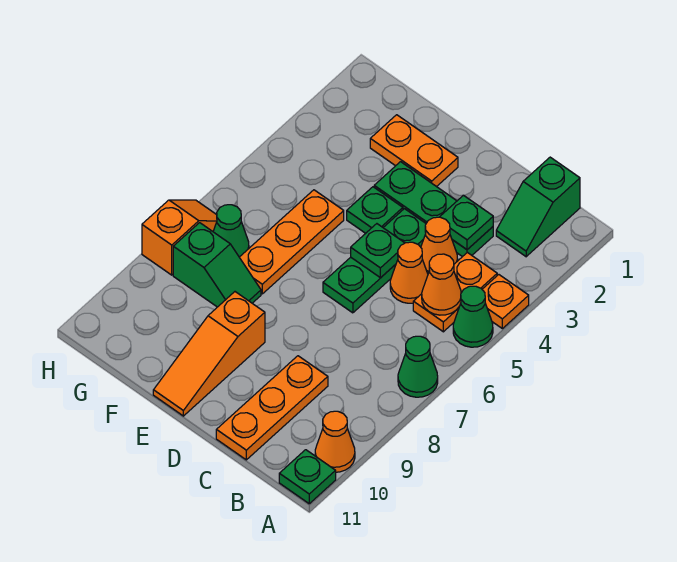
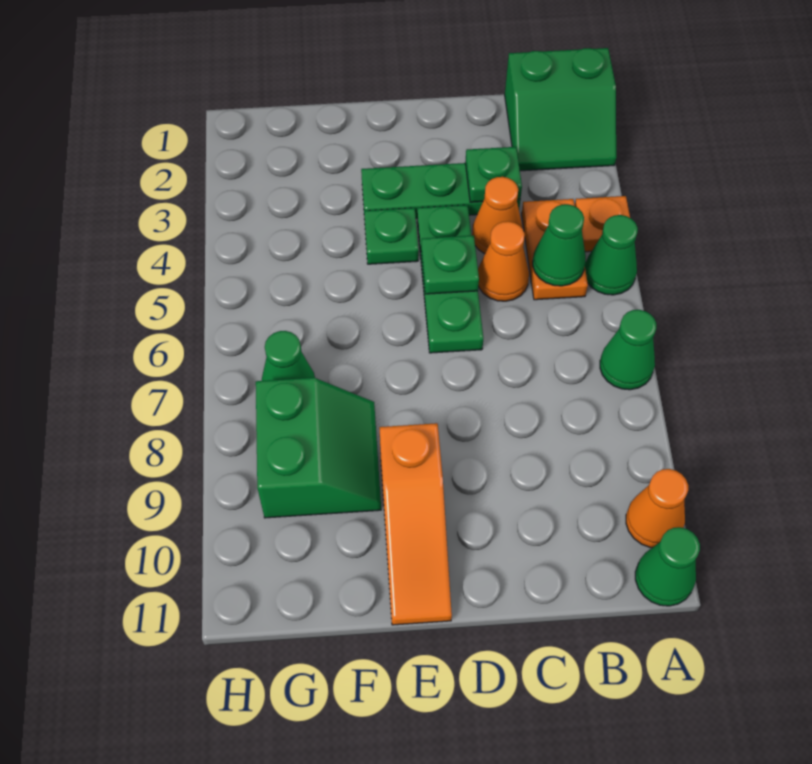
green plate A11 level 1 -> green cone A11 level 1
green slope B1:B2 level 1 top 1 -> green slope A1:B2 level 1 top 1
orange cone B5 level 2 -> green cone B5 level 2
orange plate C9:C11 level 1 -> none
orange plate E2:F2 level 1 -> none
orange plate F5:F7 level 1 -> none
green slope F8:G8 level 1 top G -> green slope F8:G9 level 1 top G
orange slope H7:H8 level 1 top 8 -> none

